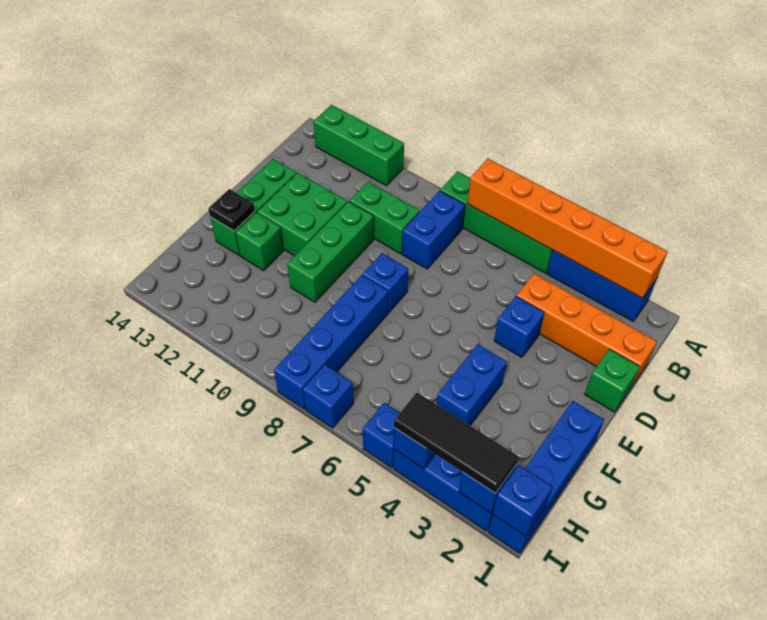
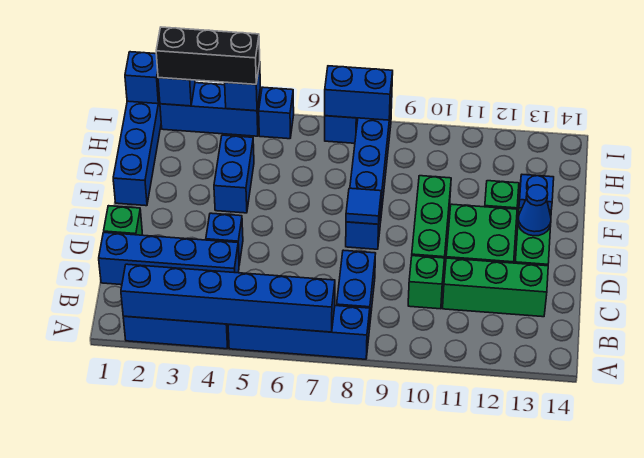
orange brick A2:A7 level 2 -> blue brick A2:A7 level 2
green brick A5:A8 level 1 -> blue brick A5:A8 level 1
green brick A11:A13 level 1 -> green brick C11:C13 level 1
orange brick C1:C4 level 1 -> blue brick C1:C4 level 1
green brick C9:C10 level 1 -> green brick C10 level 1
none -> blue tile E8 level 2
none -> blue cone E13 level 2
black plate F13 level 2 -> blue plate F13 level 2
black tile I2:I4 level 3 -> black brick I2:I4 level 3
none -> blue brick I7:I8 level 2

